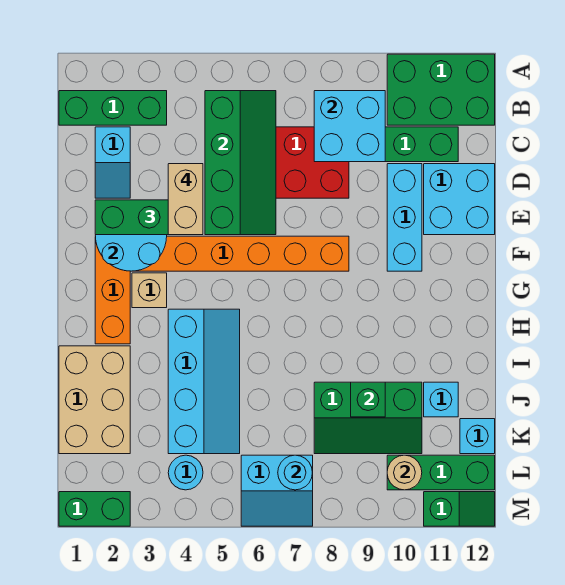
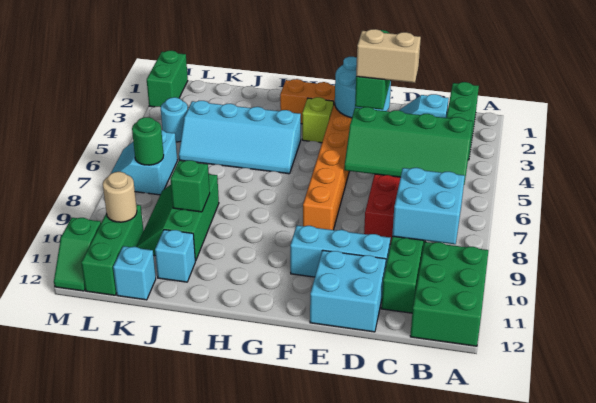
tan brick G3 level 1 -> lime brick G3 level 1
tan brick I1:K2 level 1 -> none
cyan round brick L7 level 2 -> green round brick L7 level 2

